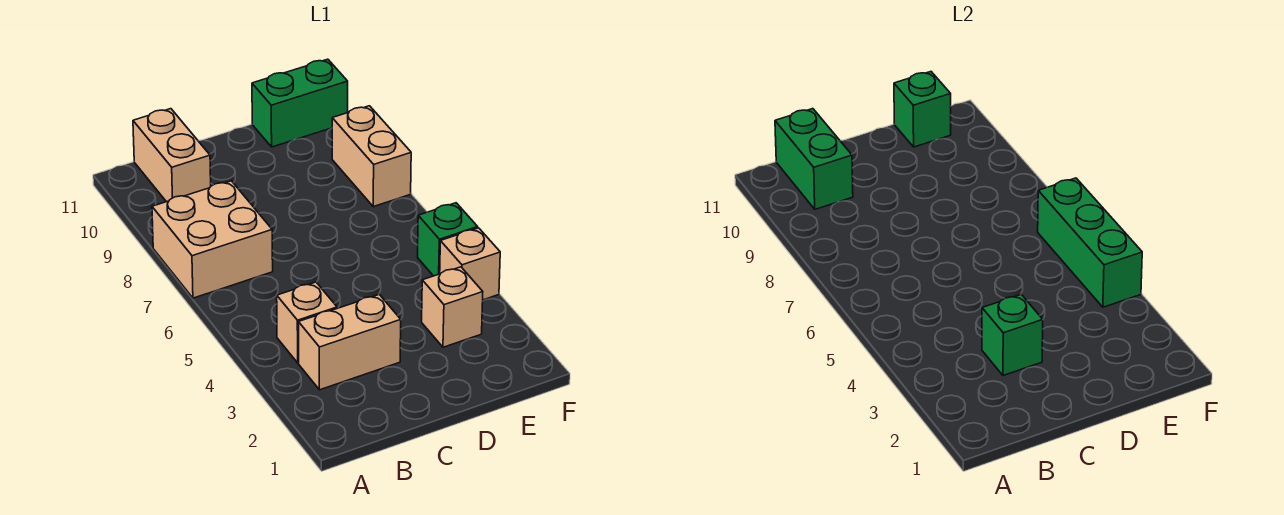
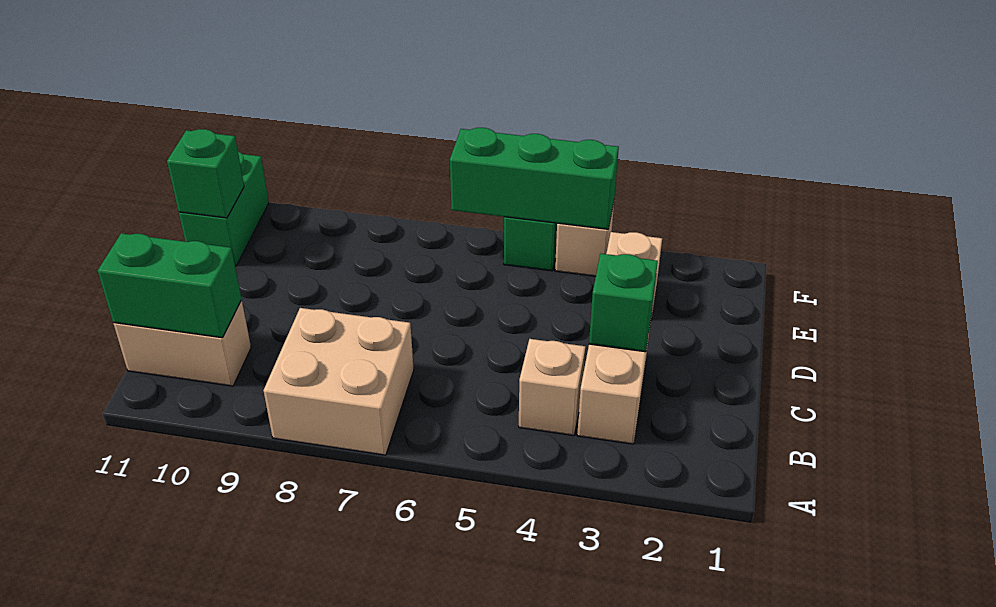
tan brick F8:F9 level 1 -> none

